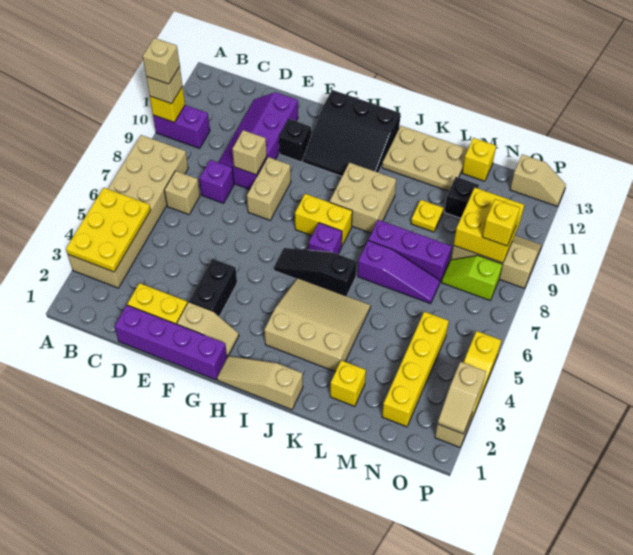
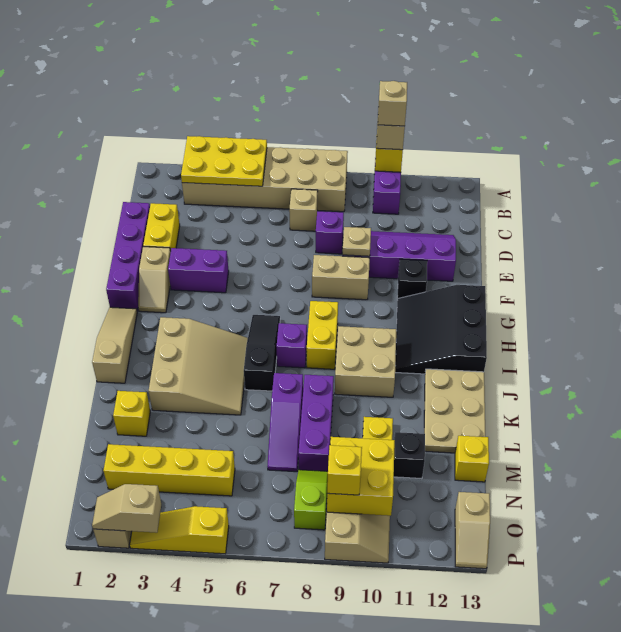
tan brick E9 level 2 -> tan plate E9 level 2
black brick F3:F4 level 1 -> purple brick F3:F4 level 1

